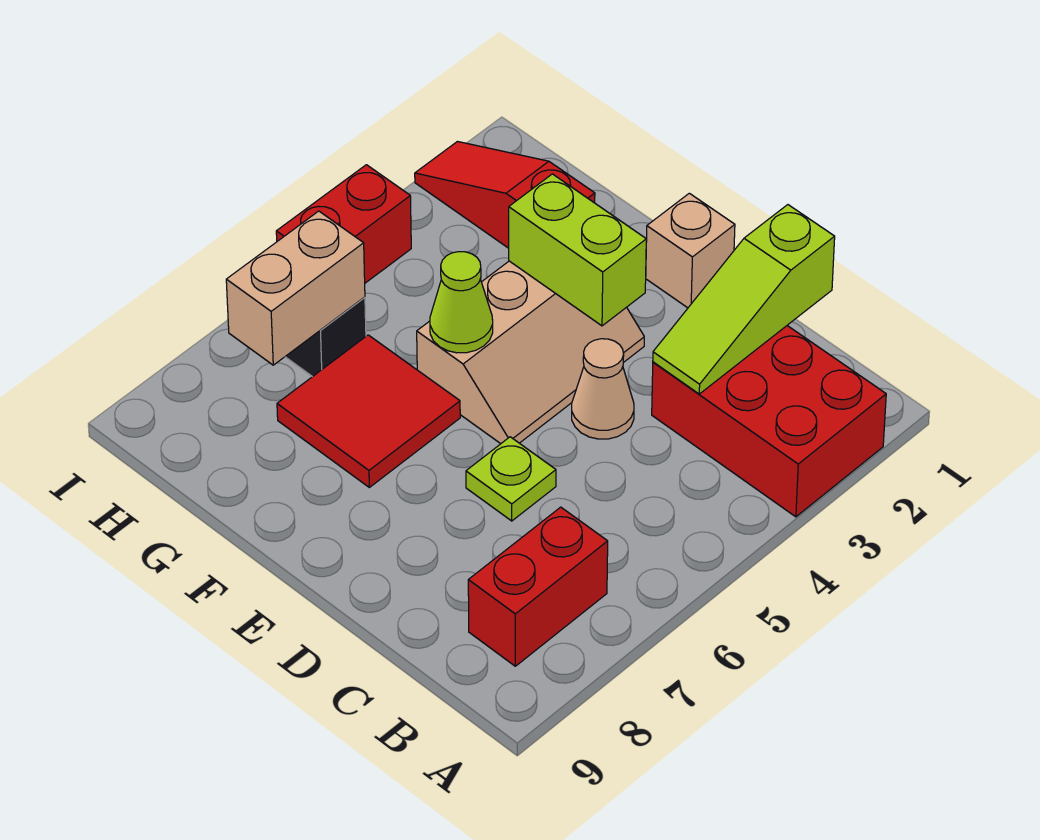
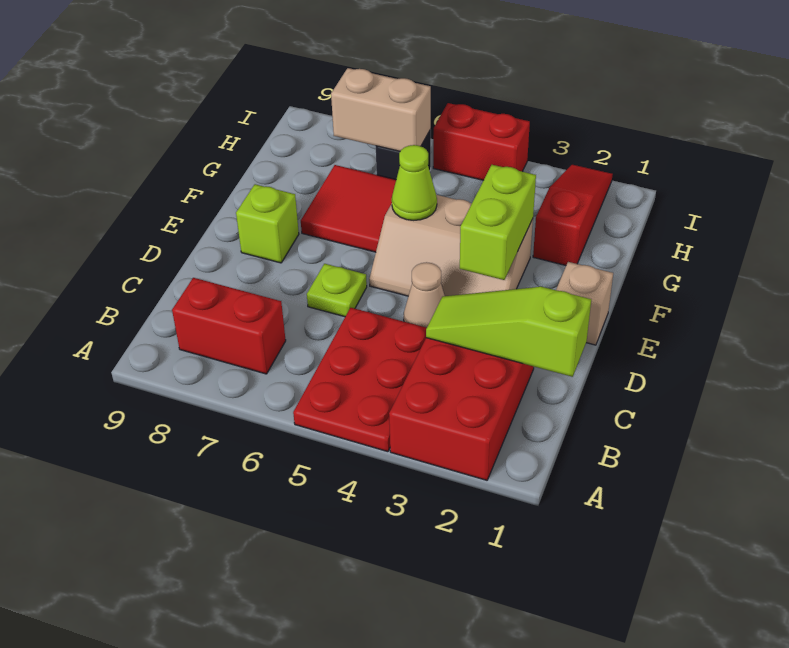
none -> red plate A4:C5 level 1
none -> lime brick E8 level 1

